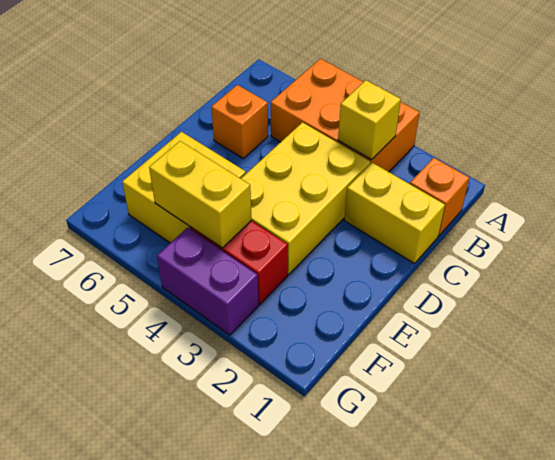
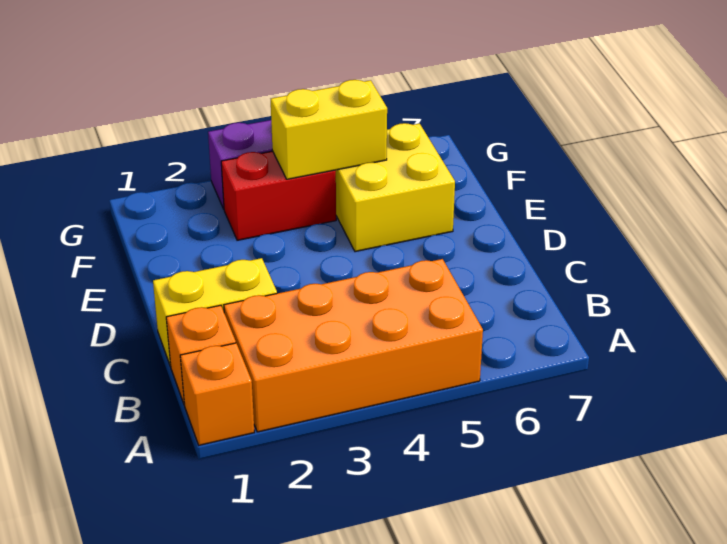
orange brick A3:B5 level 1 -> orange brick A2:B5 level 1
yellow brick B3 level 2 -> none
yellow brick C3:E4 level 1 -> none
orange brick C6 level 1 -> orange brick A1 level 1

